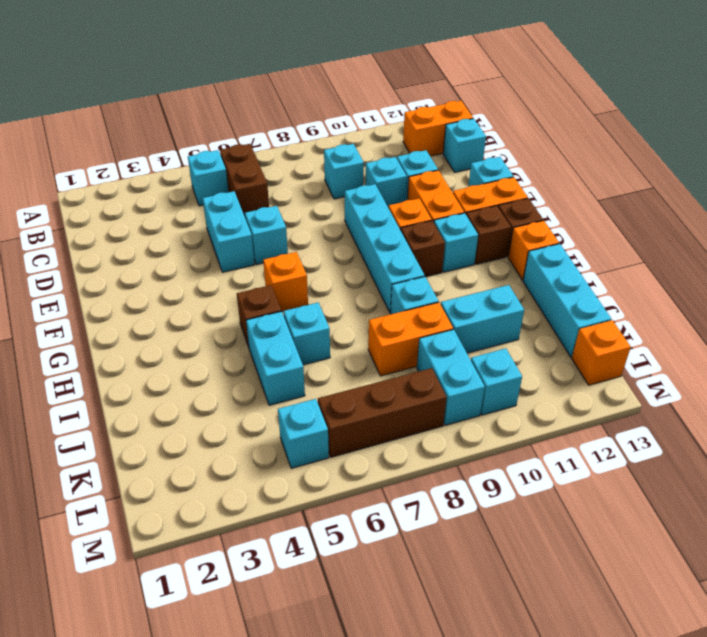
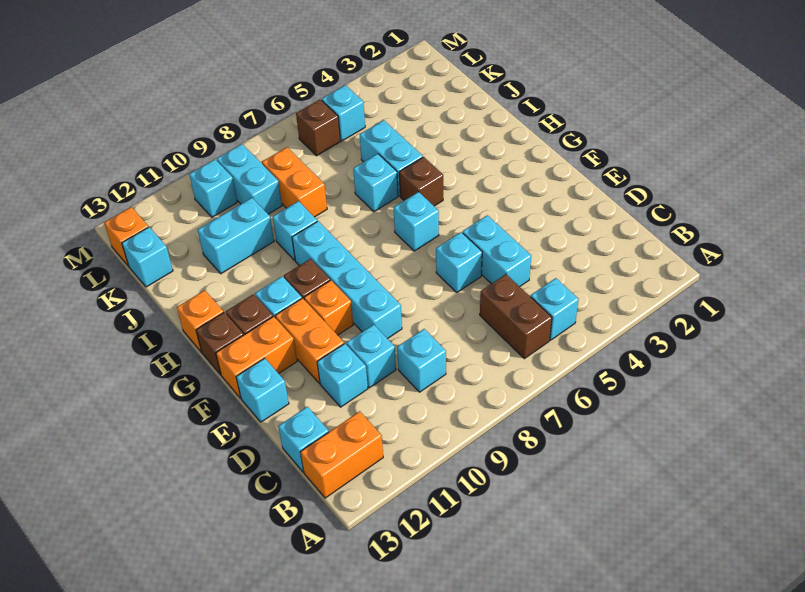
orange brick G6 level 1 -> cyan brick G6 level 1
cyan brick I13:K13 level 1 -> cyan brick K13 level 1
orange brick J8:J9 level 1 -> orange brick J8:K8 level 1
brown brick L6:L8 level 1 -> brown brick L6 level 1

